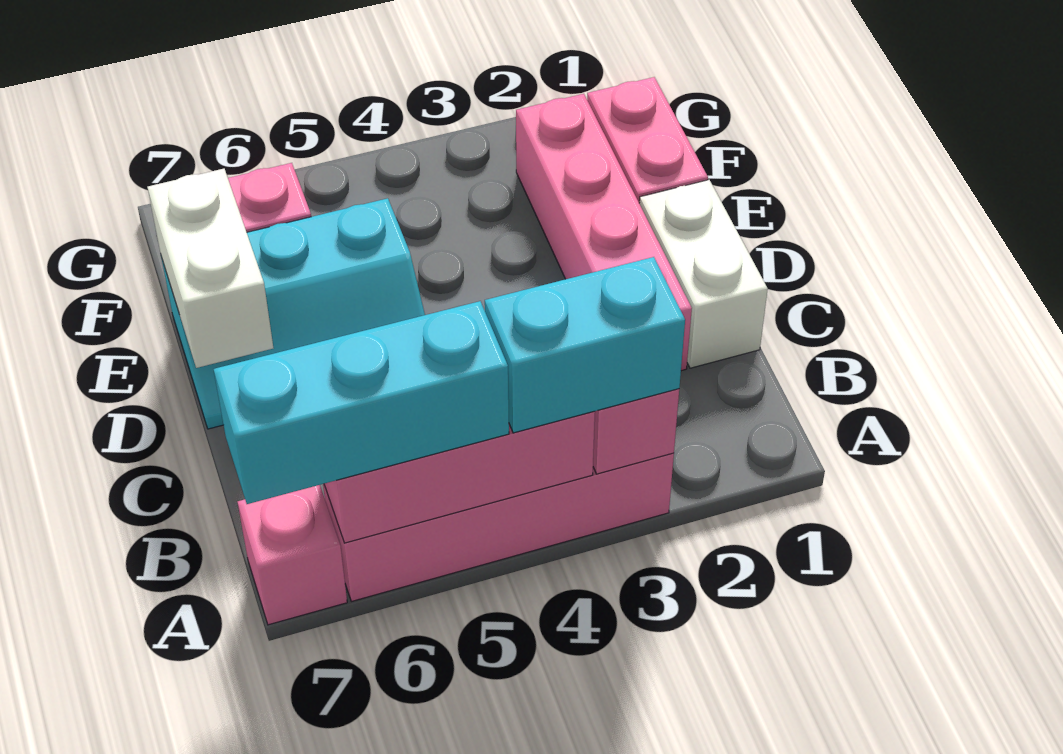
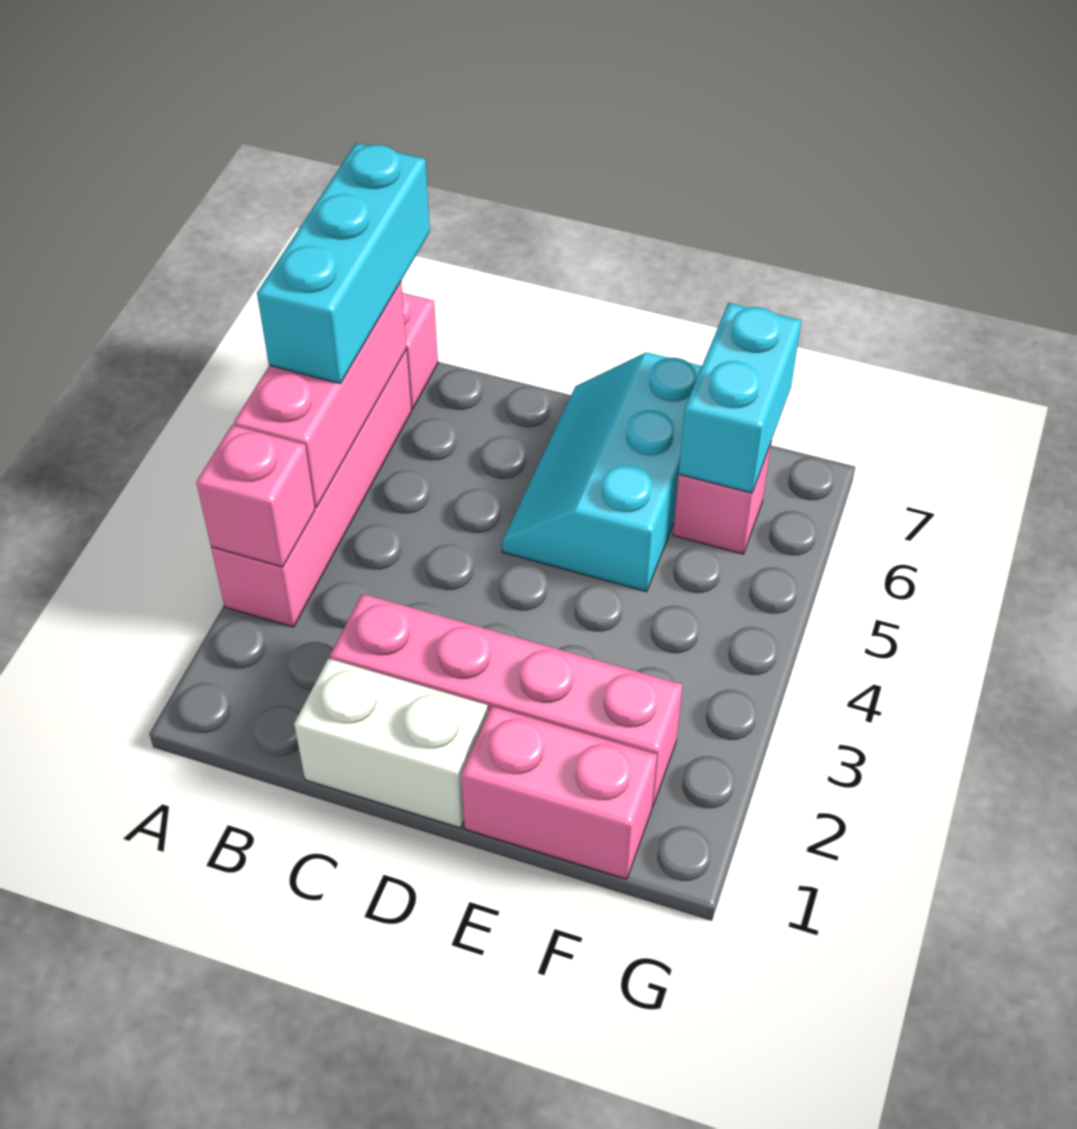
cyan brick A3:A4 level 3 -> cyan brick F6:F7 level 2
white brick D7:E7 level 2 -> none

